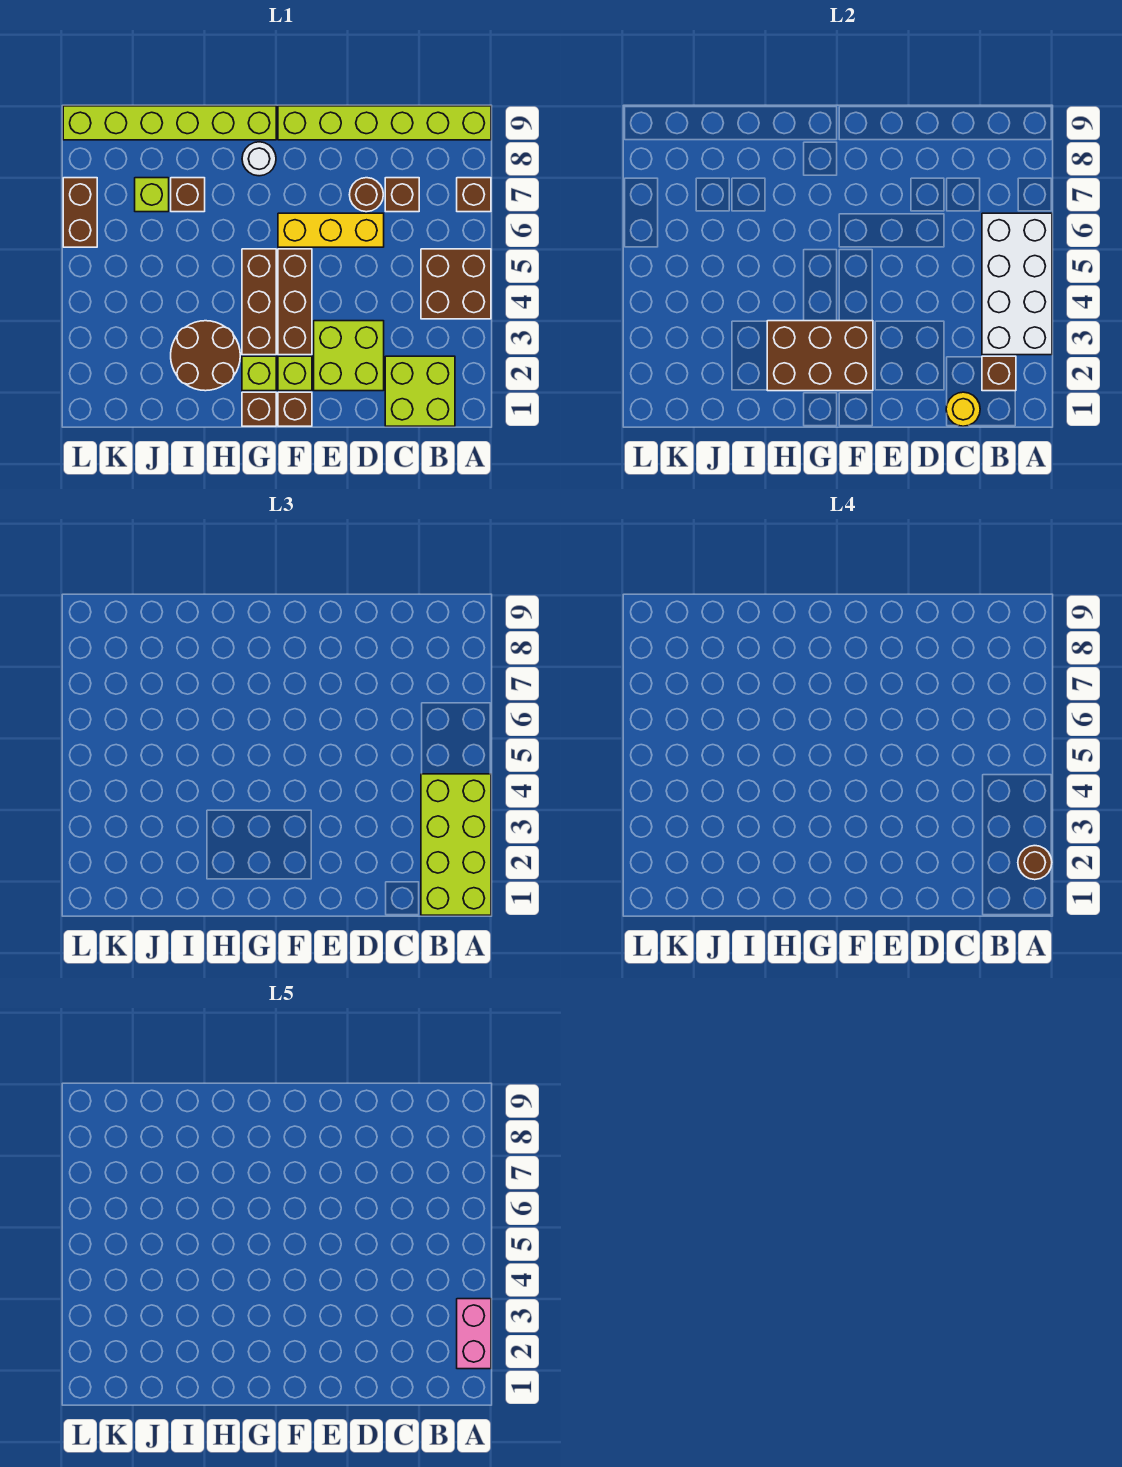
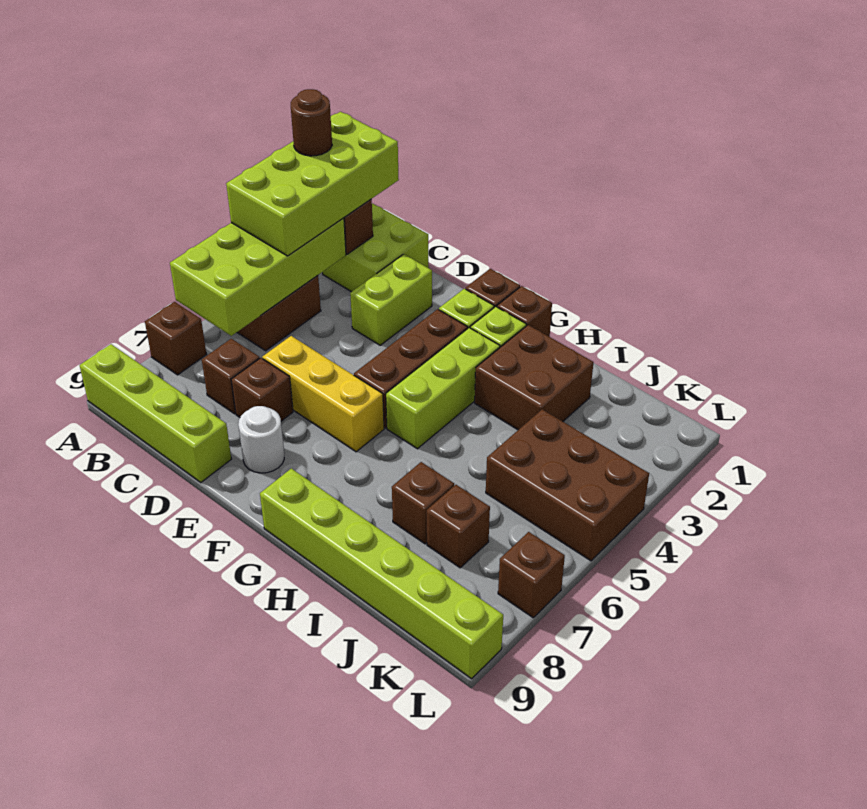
pink brick A2:A3 level 5 -> none
white brick A3:B6 level 2 -> lime brick A3:B6 level 2
lime brick A9:F9 level 1 -> lime brick A9:D9 level 1
yellow round brick C1 level 2 -> none
lime brick D2:E3 level 1 -> lime brick D2:D3 level 1
brown round brick D7 level 1 -> brown brick D7 level 1
brown brick F2:H3 level 2 -> brown brick J4:L5 level 1
brown brick G3:G5 level 1 -> lime brick G3:G5 level 1
white round brick G8 level 1 -> white round brick E8 level 1
brown round brick H2:I3 level 1 -> brown brick H2:I3 level 1
lime brick J7 level 1 -> brown brick J7 level 1
brown brick L6:L7 level 1 -> brown brick L7 level 1

